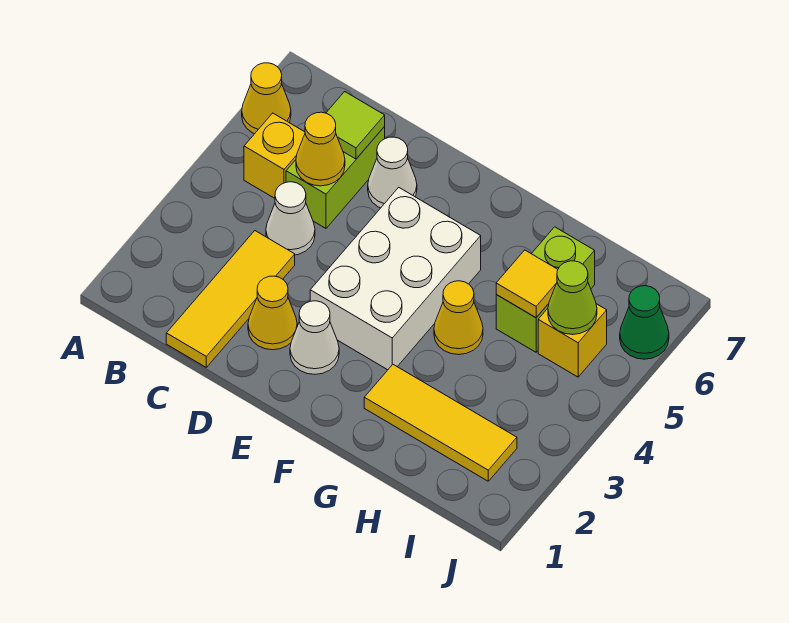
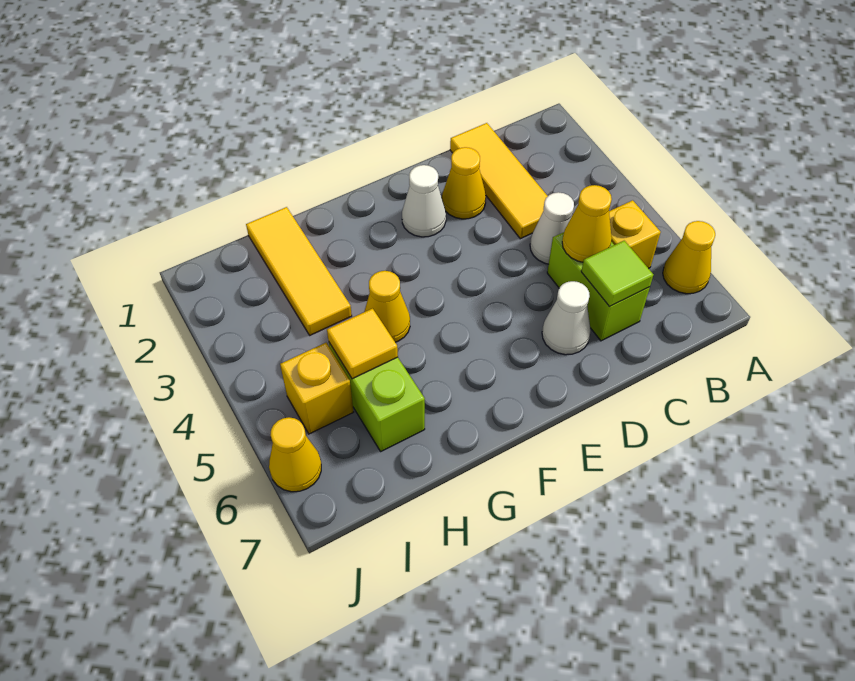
white brick E3:F5 level 1 -> none
yellow tile G2:I2 level 1 -> yellow tile H1:H3 level 1
lime cone I5 level 2 -> none
green cone J6 level 1 -> yellow cone J6 level 1

